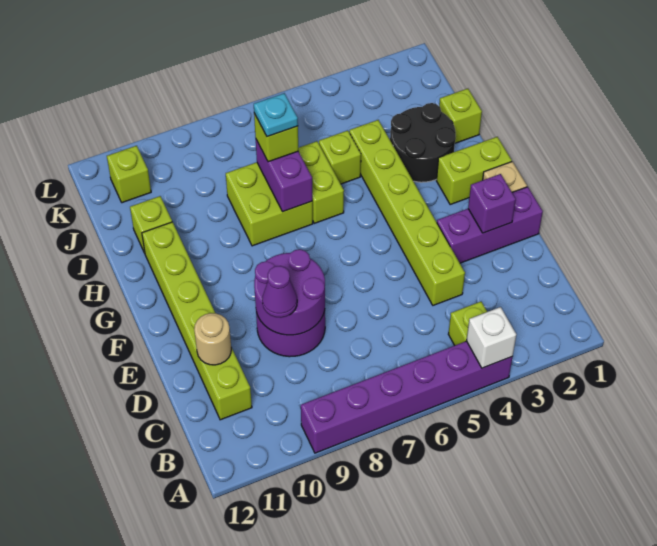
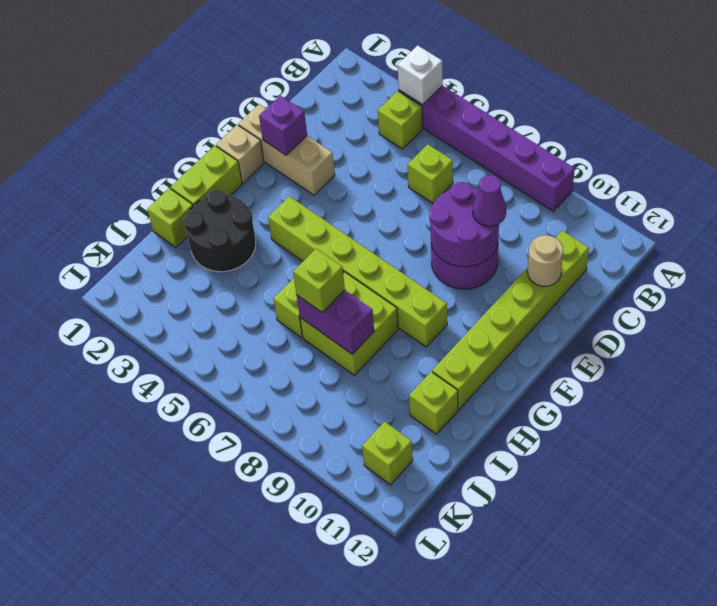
lime brick D4:I4 level 1 -> lime brick G4:G9 level 1
purple brick E1:E3 level 1 -> tan brick E1:E3 level 1
lime brick G1:G2 level 1 -> lime brick G1:H1 level 1
purple brick H7:I7 level 2 -> purple brick I7:I8 level 2
lime brick I5 level 1 -> lime brick C6 level 1
cyan plate I7 level 4 -> none

